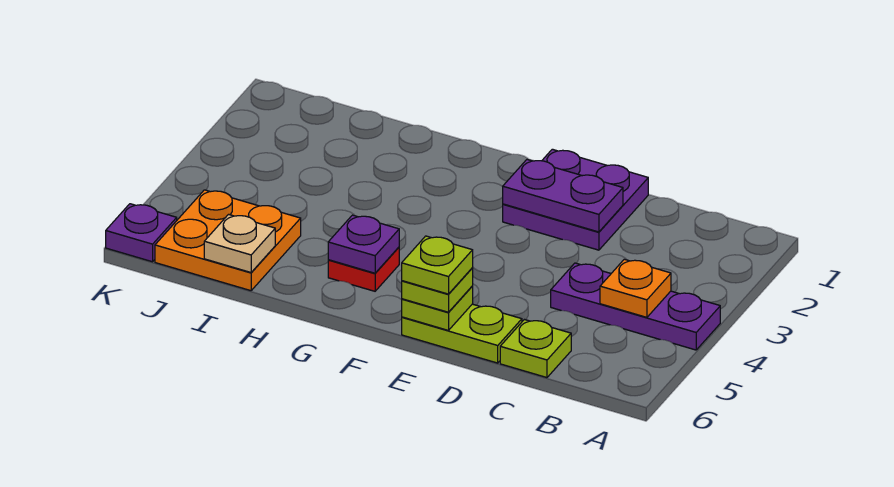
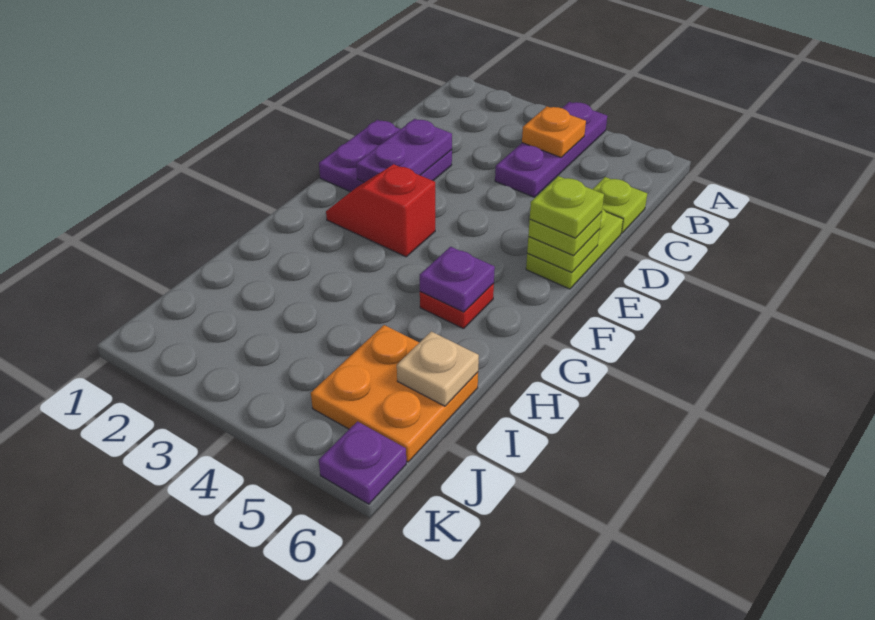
none -> red slope F2:F3 level 1 top 3

